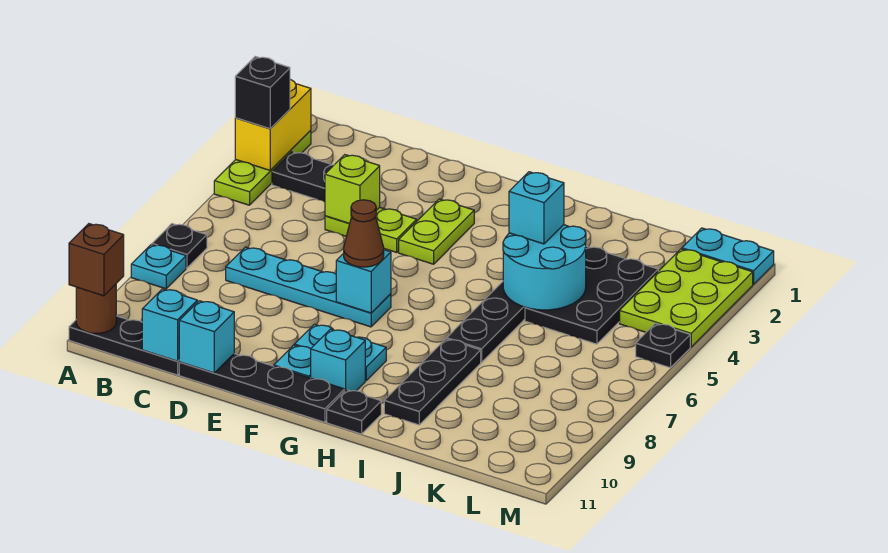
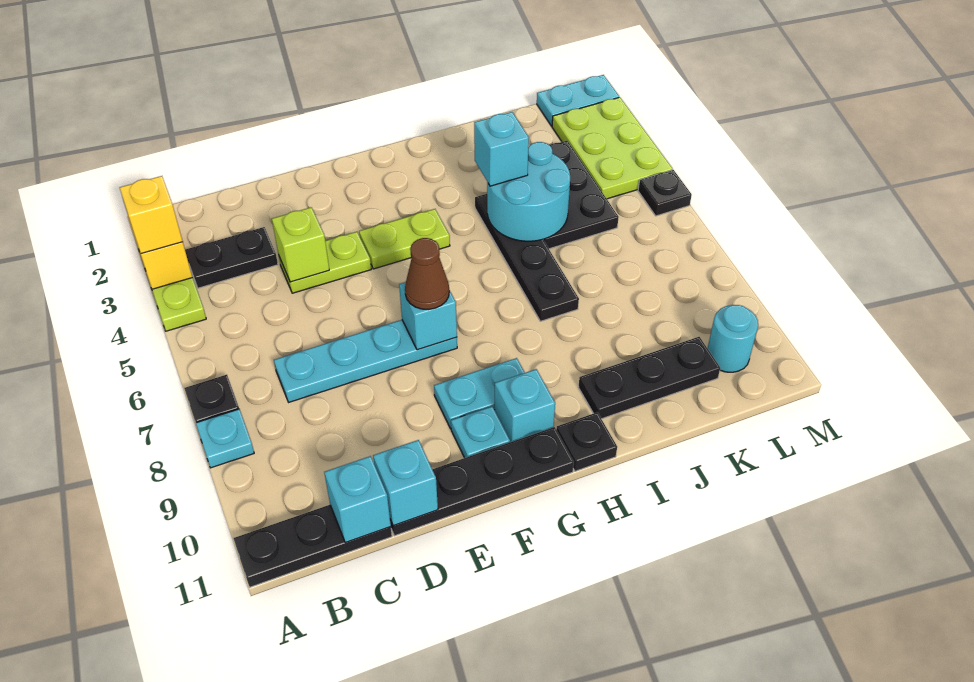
black brick A3 level 3 -> yellow brick A3 level 3
brown round brick A11 level 2 -> none
brown brick A11 level 3 -> none
lime plate F3:F4 level 1 -> lime plate F4:G4 level 1
black plate I8:I10 level 1 -> black plate I10:K10 level 1
none -> cyan round brick L10 level 1

